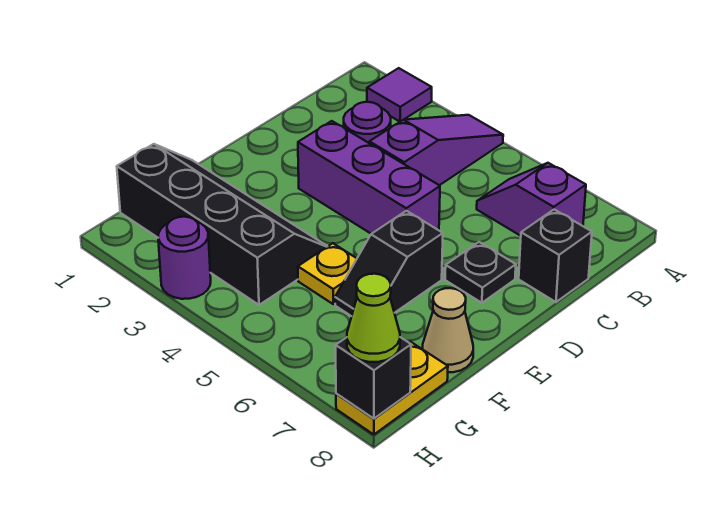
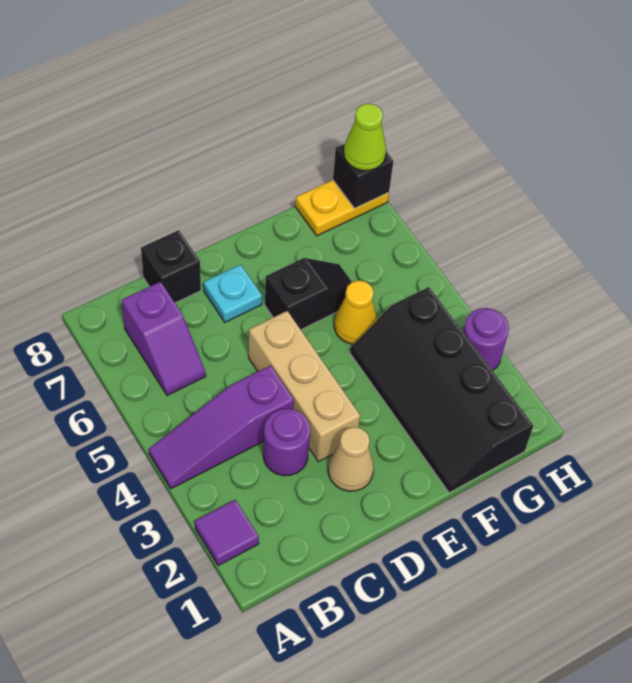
purple brick D3:D5 level 1 -> tan brick D3:D5 level 1
black plate D7 level 1 -> cyan plate D7 level 1
yellow plate F5 level 1 -> yellow cone F5 level 1
tan cone F8 level 1 -> tan cone D2 level 1

